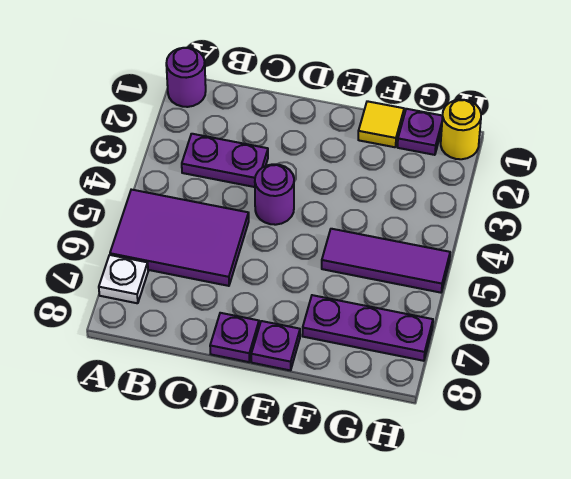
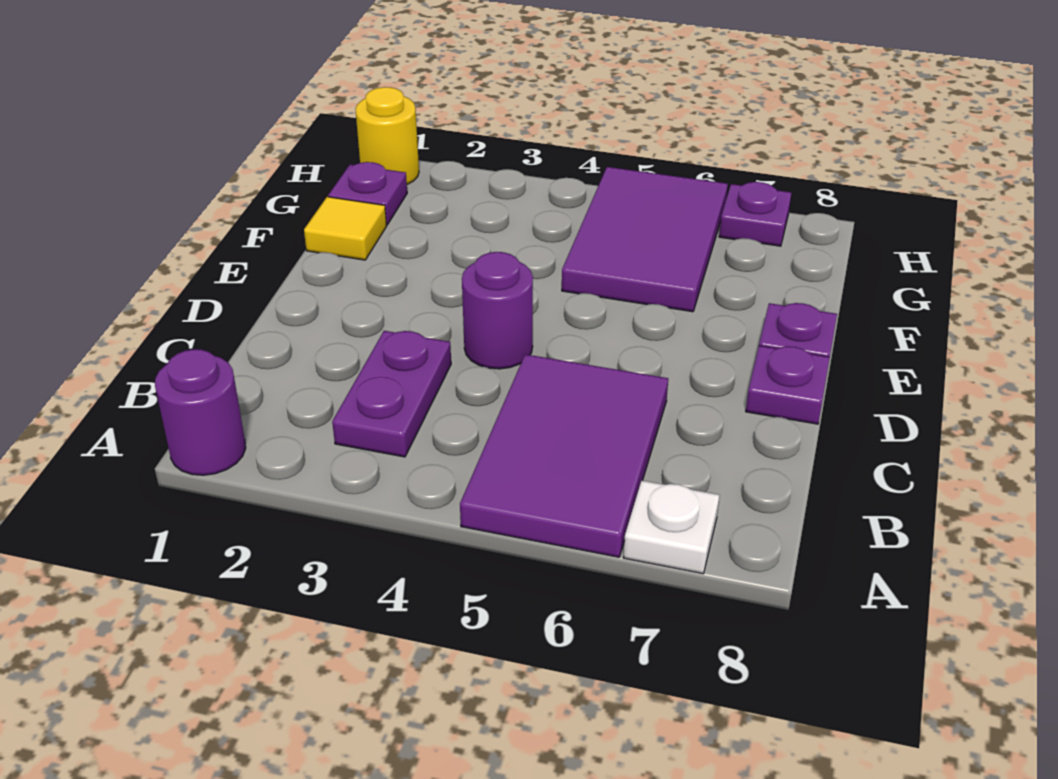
purple tile F5:H5 level 1 -> purple tile F5:H6 level 1
purple plate F7:H7 level 1 -> purple plate H7 level 1

